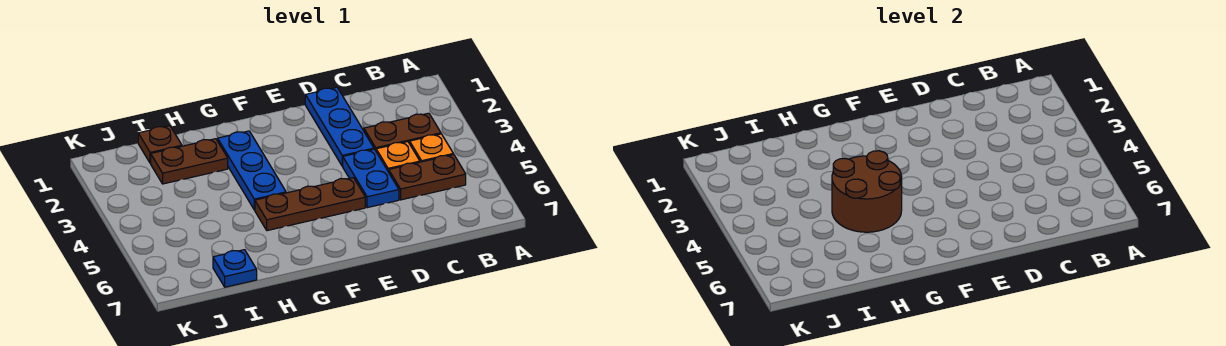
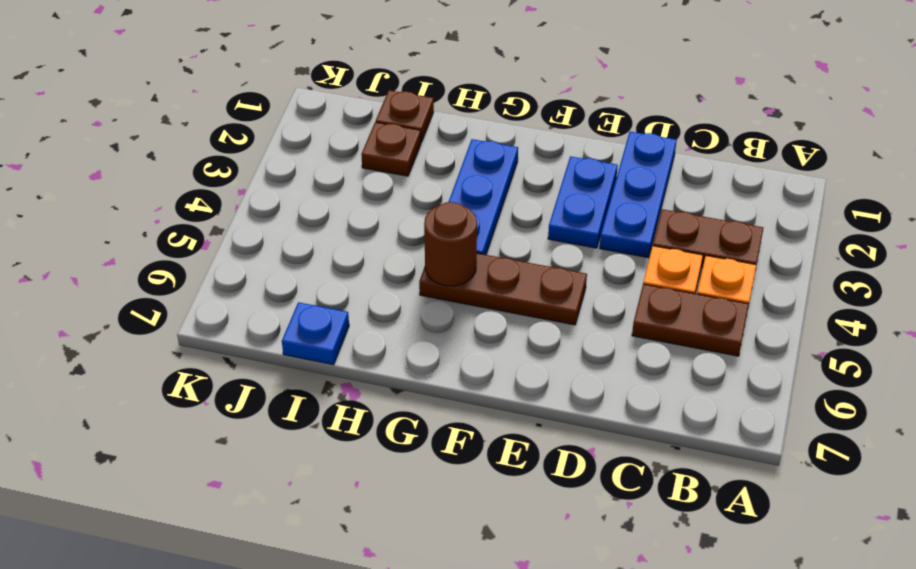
blue plate D4:D5 level 1 -> blue plate E2:E3 level 1
brown round brick G4:H5 level 2 -> brown round brick G5 level 2
brown plate H2:I2 level 1 -> brown plate I2 level 1

